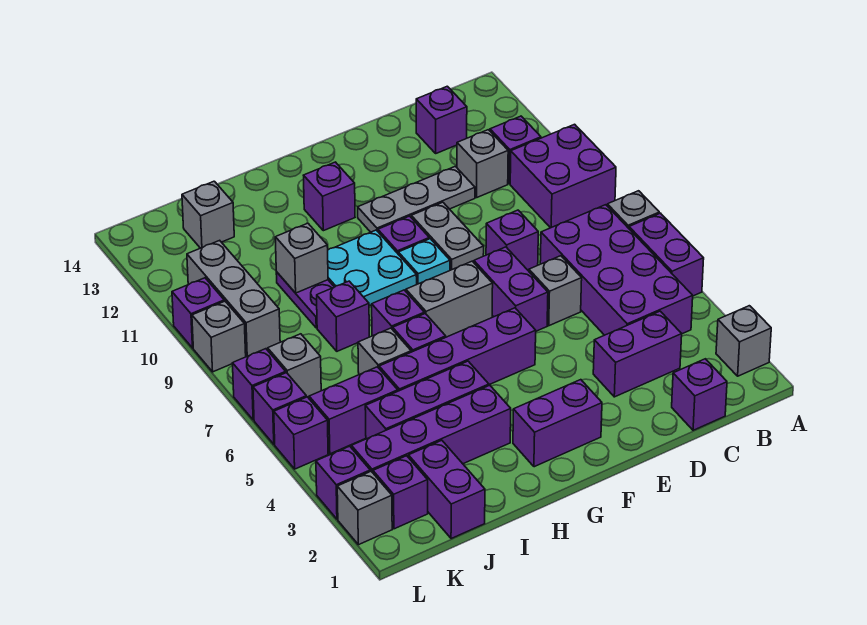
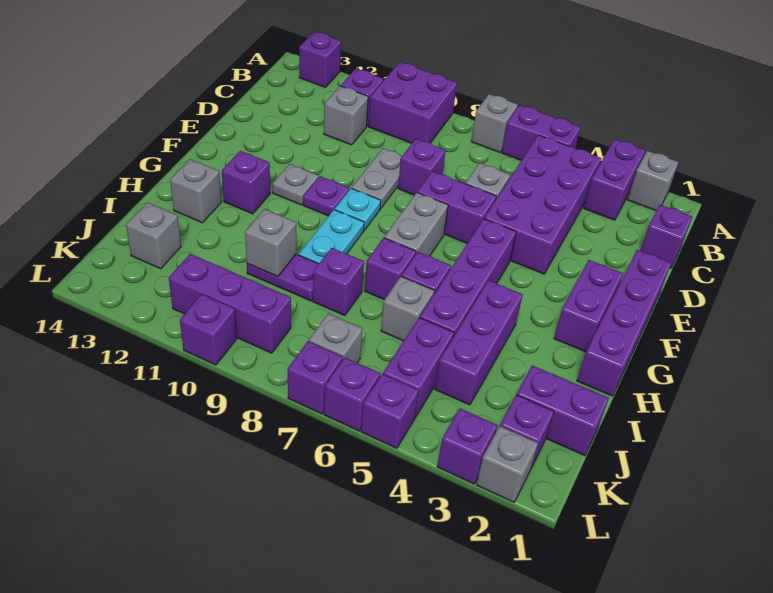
purple brick B4:C7 level 1 -> purple brick B4:E5 level 1
purple brick C3:D3 level 1 -> purple brick A3:B3 level 1
purple brick C13 level 1 -> purple brick A13 level 1
grey plate D11:F11 level 1 -> grey plate F11 level 1
grey plate E9:E10 level 1 -> grey plate D9:E9 level 1
cyan plate G9:H10 level 1 -> cyan plate G9:H9 level 1
purple brick H3:K3 level 1 -> purple brick E1:H1 level 1
grey brick K9:K11 level 1 -> purple brick K9:K11 level 1
grey brick L9 level 1 -> grey brick H13 level 1

